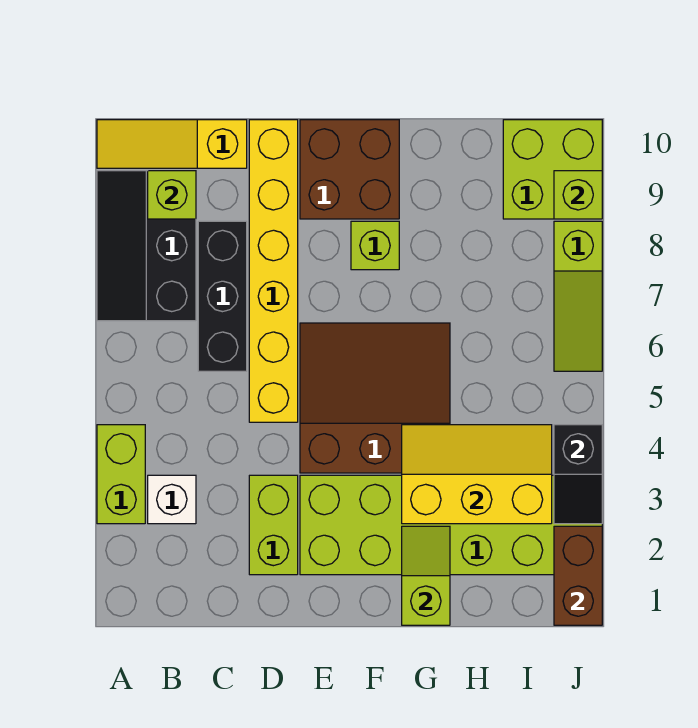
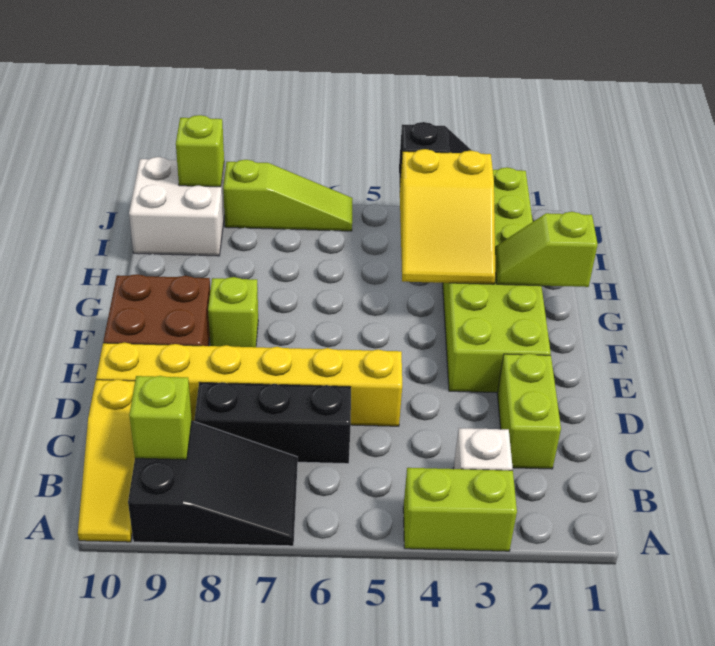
black slope A7:B9 level 1 top B -> black slope A7:B9 level 1 top 9
lime brick D2:D3 level 1 -> lime brick C2:D2 level 1
brown slope E4:G6 level 1 top 4 -> none
yellow slope G3:I4 level 2 top 3 -> yellow slope G3:I4 level 2 top I
lime brick I9:J10 level 1 -> white brick I9:J10 level 1
brown brick J1:J2 level 2 -> none

